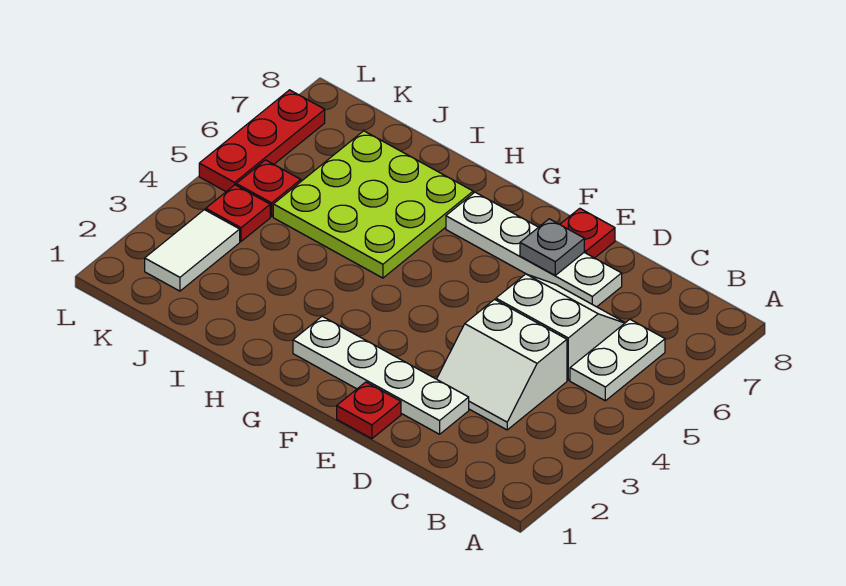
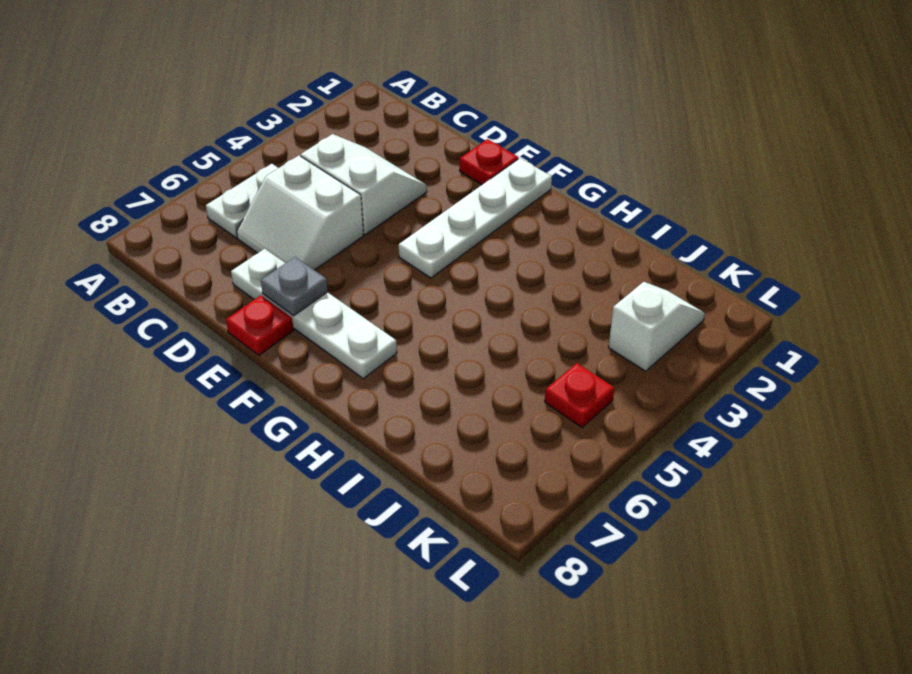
white plate D2:G2 level 1 -> white plate F1:F4 level 1
lime plate H5:J7 level 1 -> none
white tile K2:K3 level 1 -> white slope K2:K3 level 1 top 3
red plate K4 level 1 -> none
red plate L5:L7 level 1 -> none

